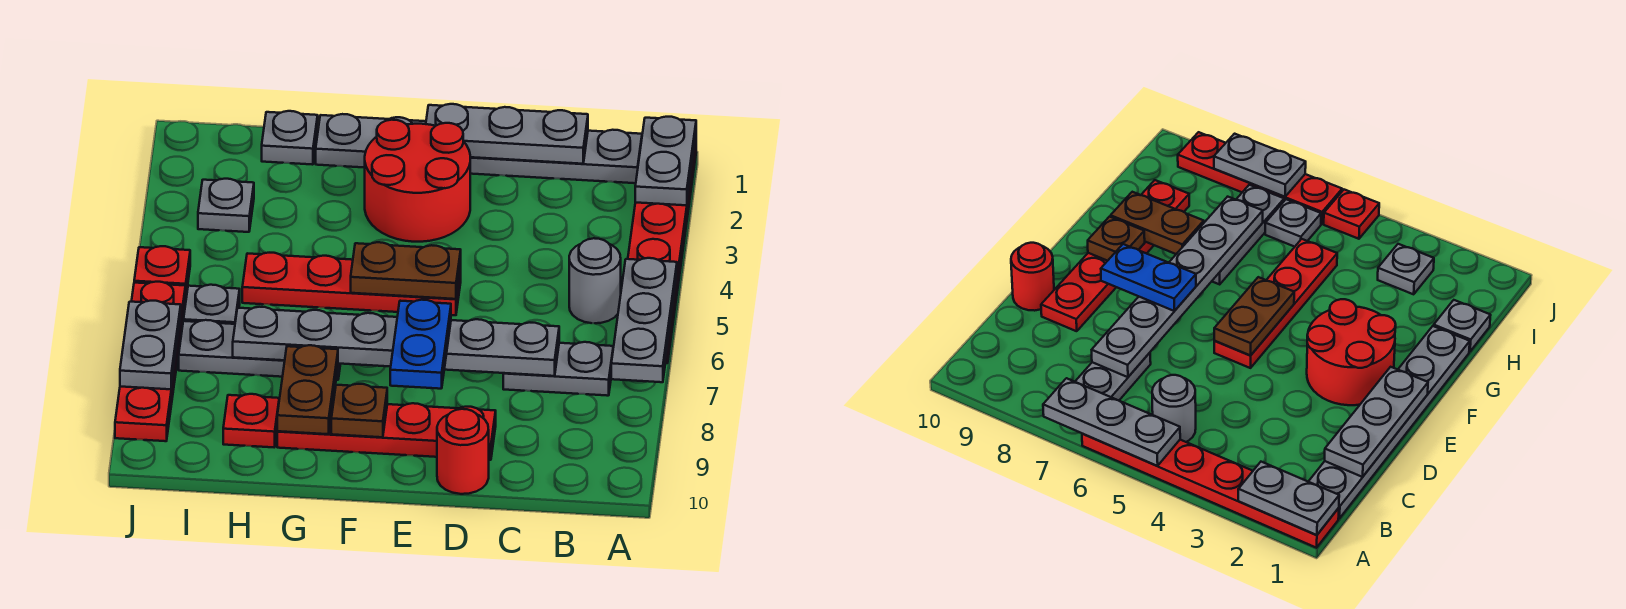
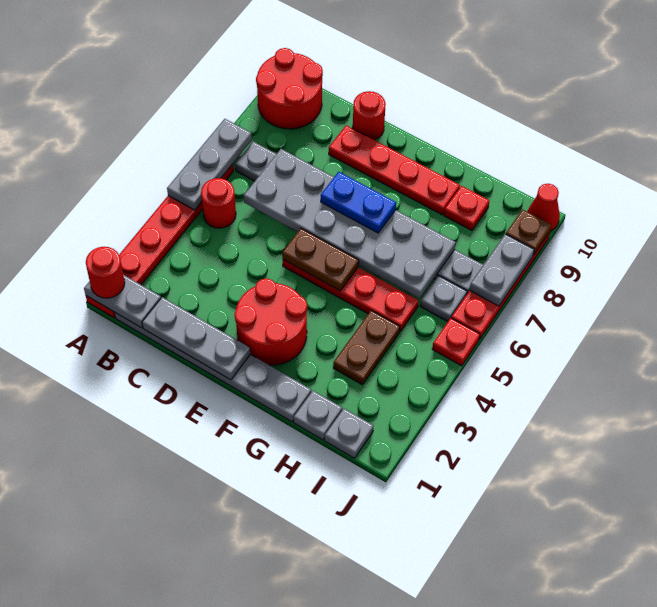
grey plate A1:A2 level 2 -> grey plate A1:B1 level 2
none -> red round brick A1 level 3
none -> red round brick A9:B10 level 1
grey round brick B5 level 1 -> red round brick B5 level 1
grey plate C7:H7 level 2 -> grey plate C6:H7 level 2
blue plate E7:E8 level 3 -> blue plate E7:F7 level 3
brown plate F9 level 2 -> brown plate J9 level 2
brown plate G8:G9 level 2 -> brown plate H3:H4 level 1
grey plate I3 level 1 -> grey plate I1 level 1
none -> red cone J10 level 1

